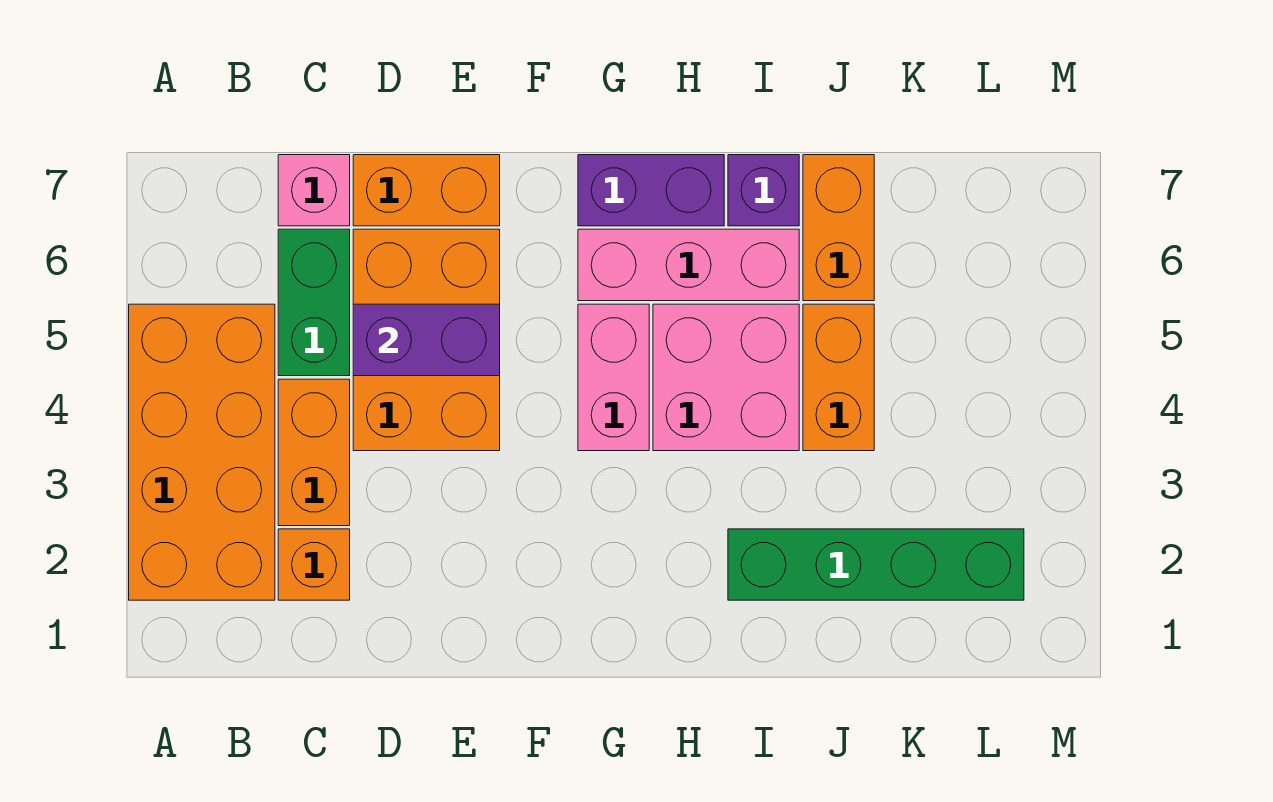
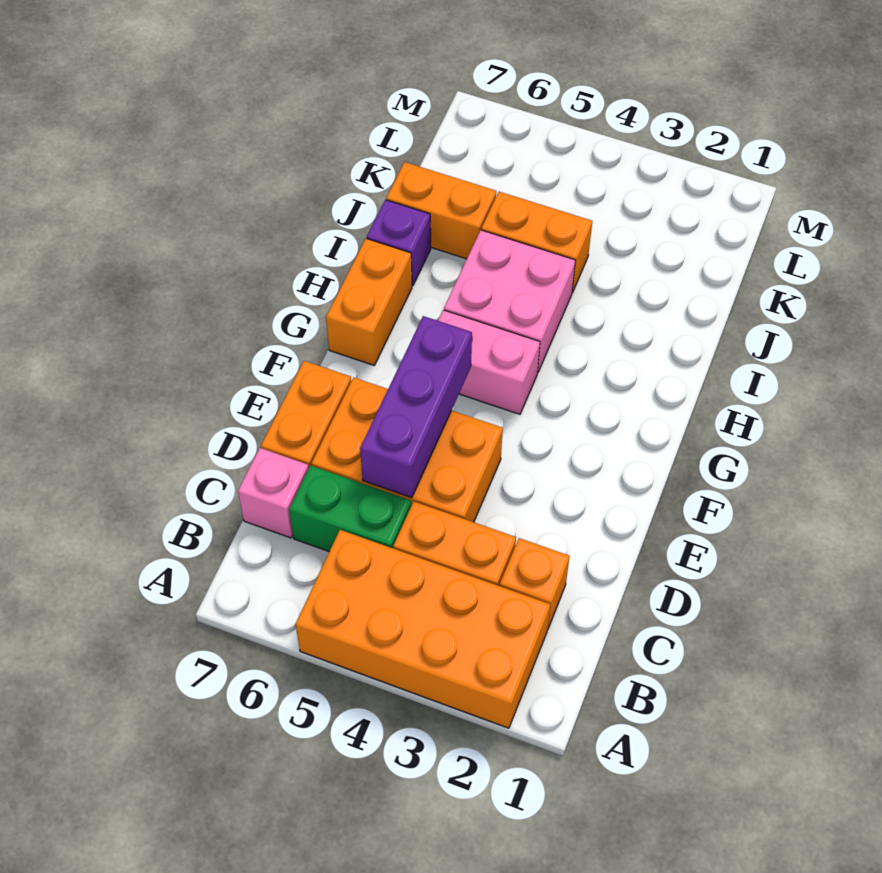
purple brick D5:E5 level 2 -> purple brick D5:F5 level 2
pink brick G6:I6 level 1 -> none
purple brick G7:H7 level 1 -> orange brick G7:H7 level 1
green brick I2:L2 level 1 -> none

